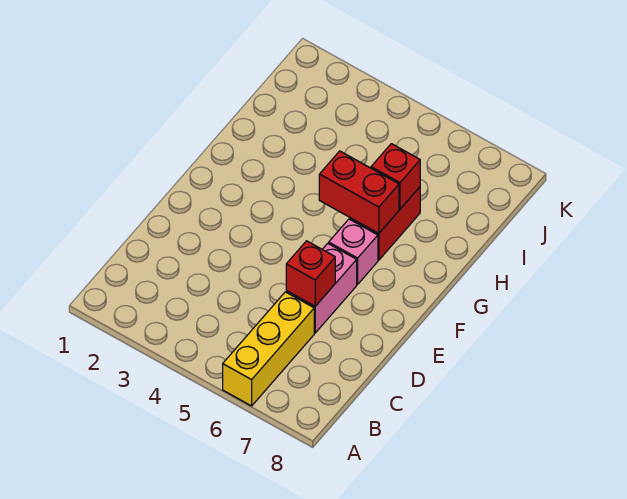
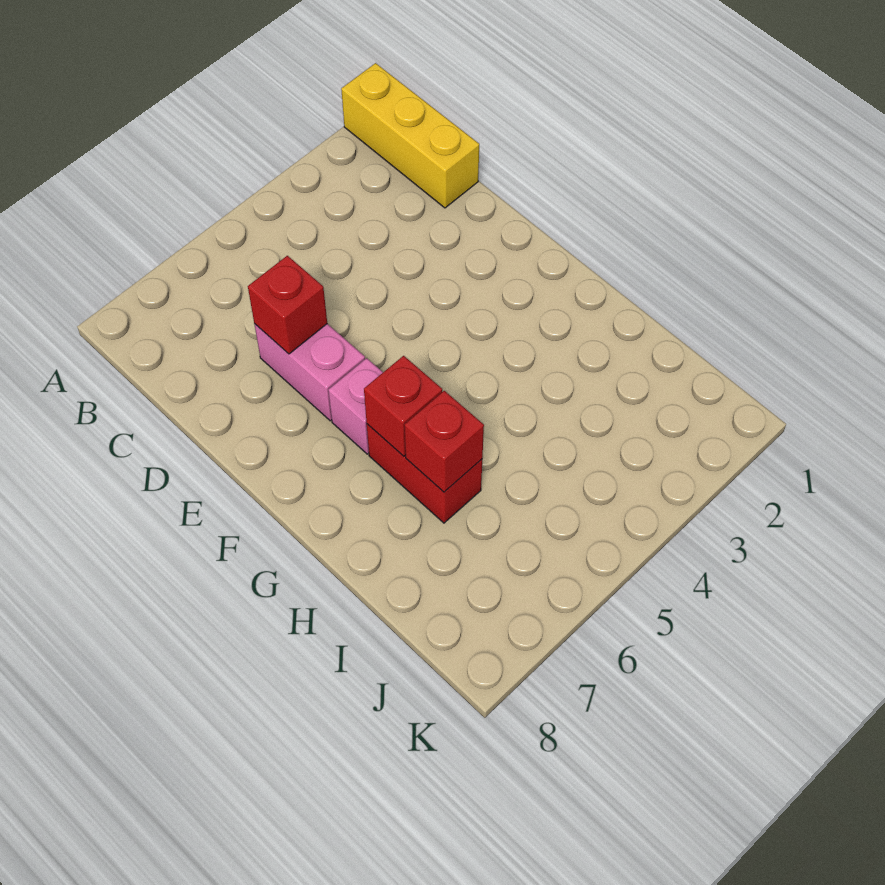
yellow brick A6:C6 level 1 -> yellow brick A1:C1 level 1
red brick G5:G6 level 2 -> red brick G6 level 2

